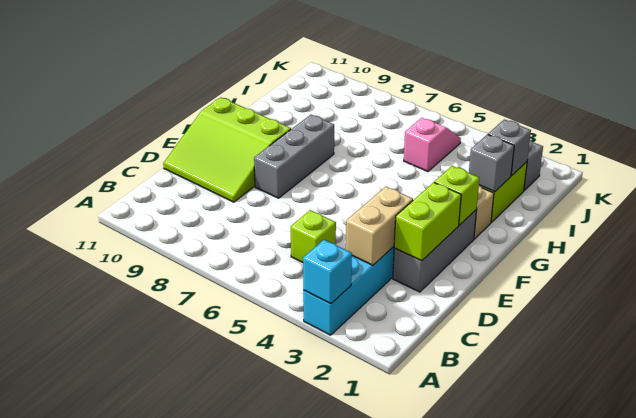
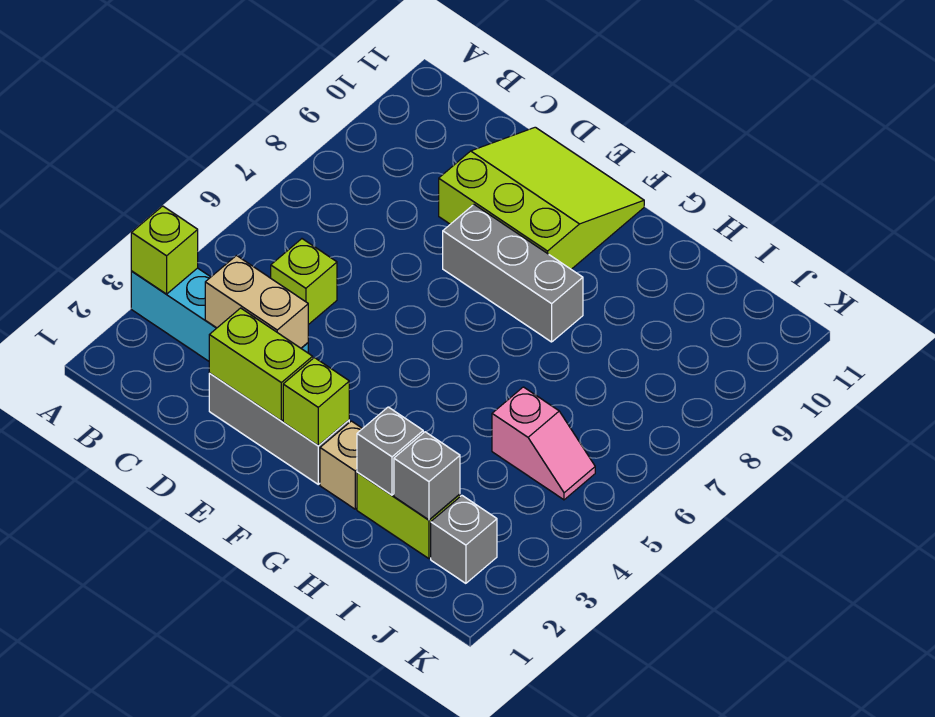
cyan brick A3 level 2 -> lime brick A3 level 2
lime slope D9:F11 level 1 top F -> lime slope D9:F11 level 1 top 9

